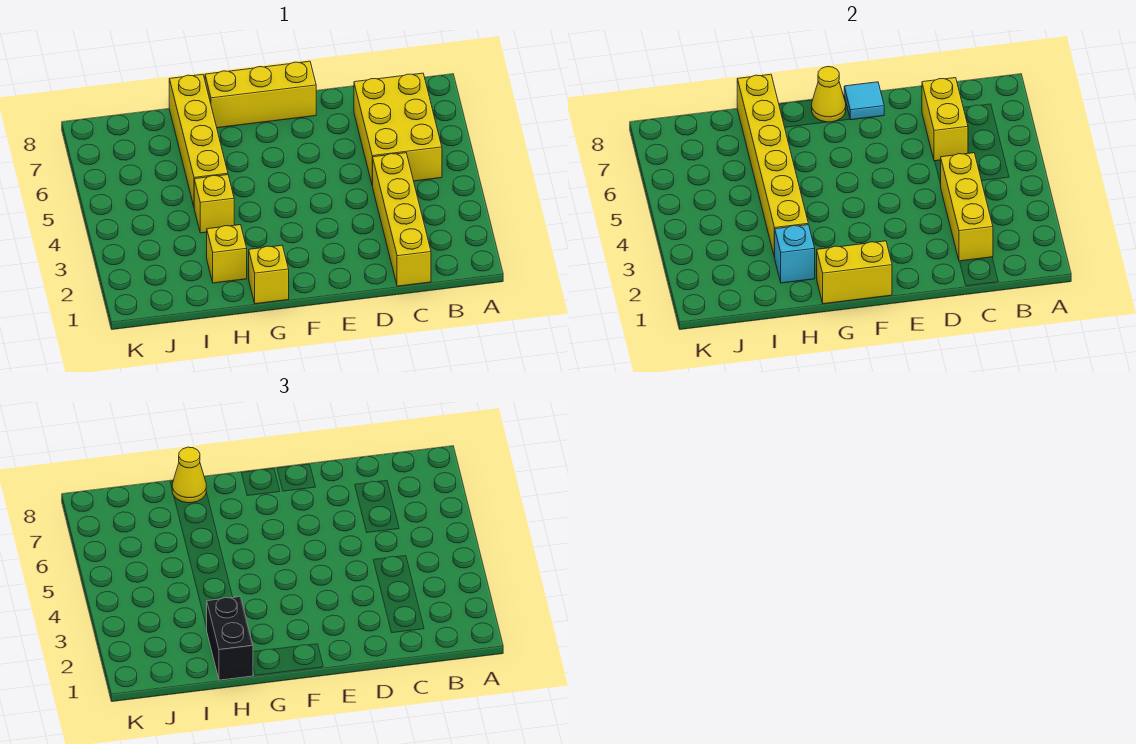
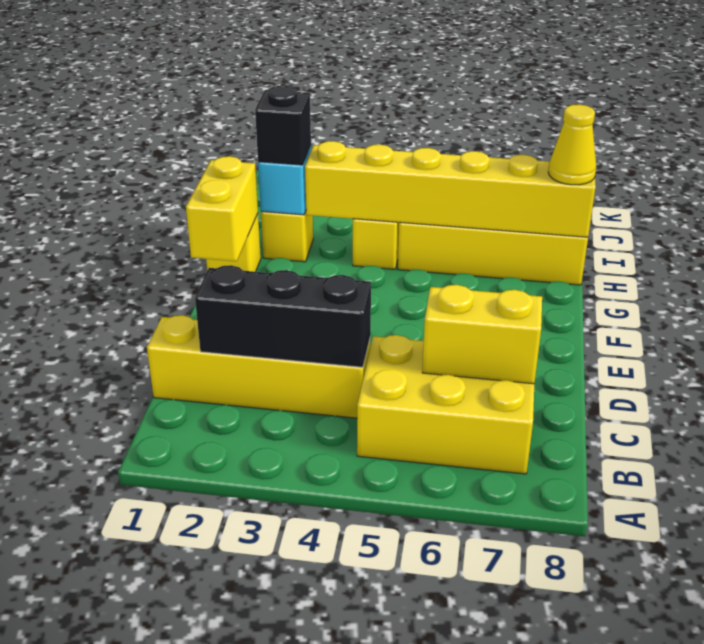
yellow brick C2:C4 level 2 -> black brick C2:C4 level 2
yellow brick E8:G8 level 1 -> none
cyan tile E8 level 2 -> none
yellow cone F8 level 2 -> none
black brick H1:H2 level 3 -> black brick H2 level 3

